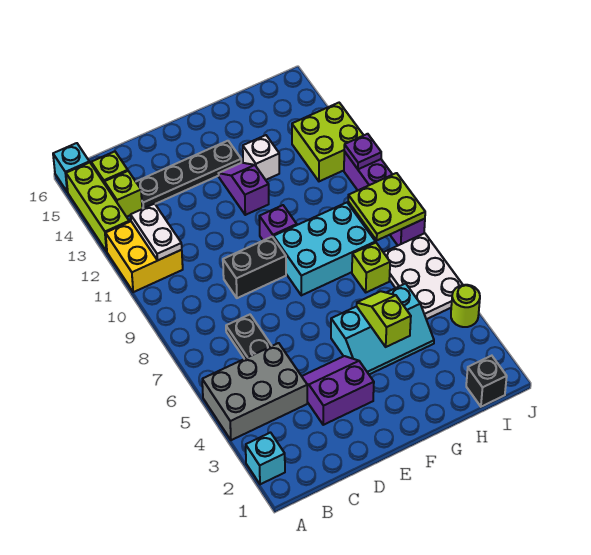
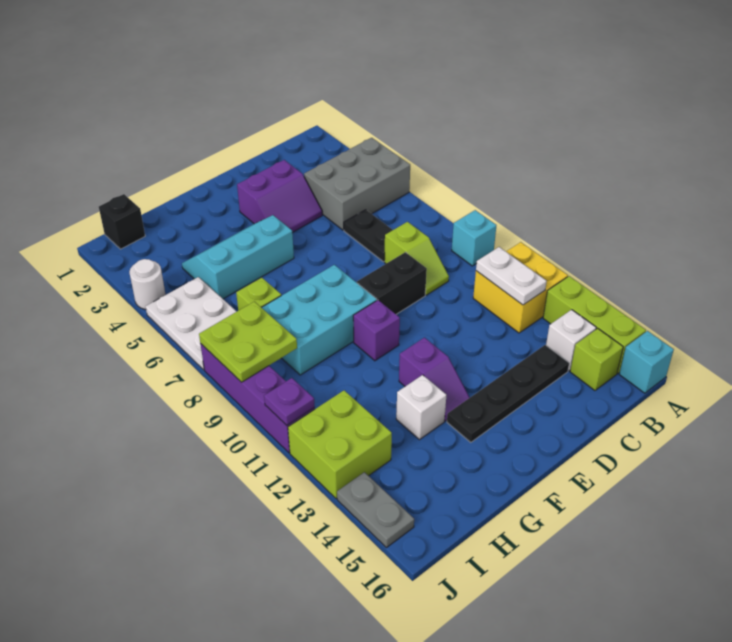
cyan brick A2 level 1 -> cyan brick A9 level 1
lime brick B14 level 1 -> white brick B14 level 1
lime slope G4:G5 level 2 top 4 -> lime slope C8:C9 level 1 top 8
lime round brick J4 level 1 -> white round brick J4 level 1
none -> grey plate J14:J15 level 1

